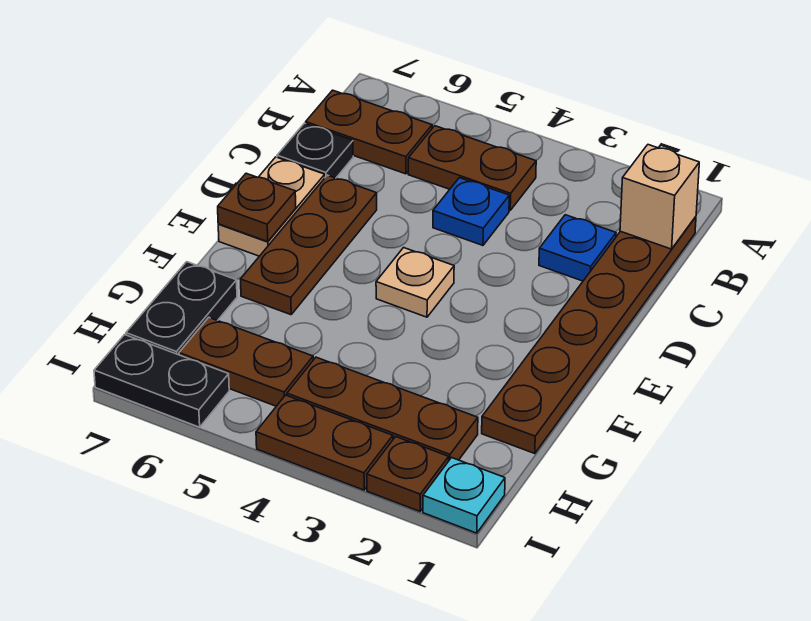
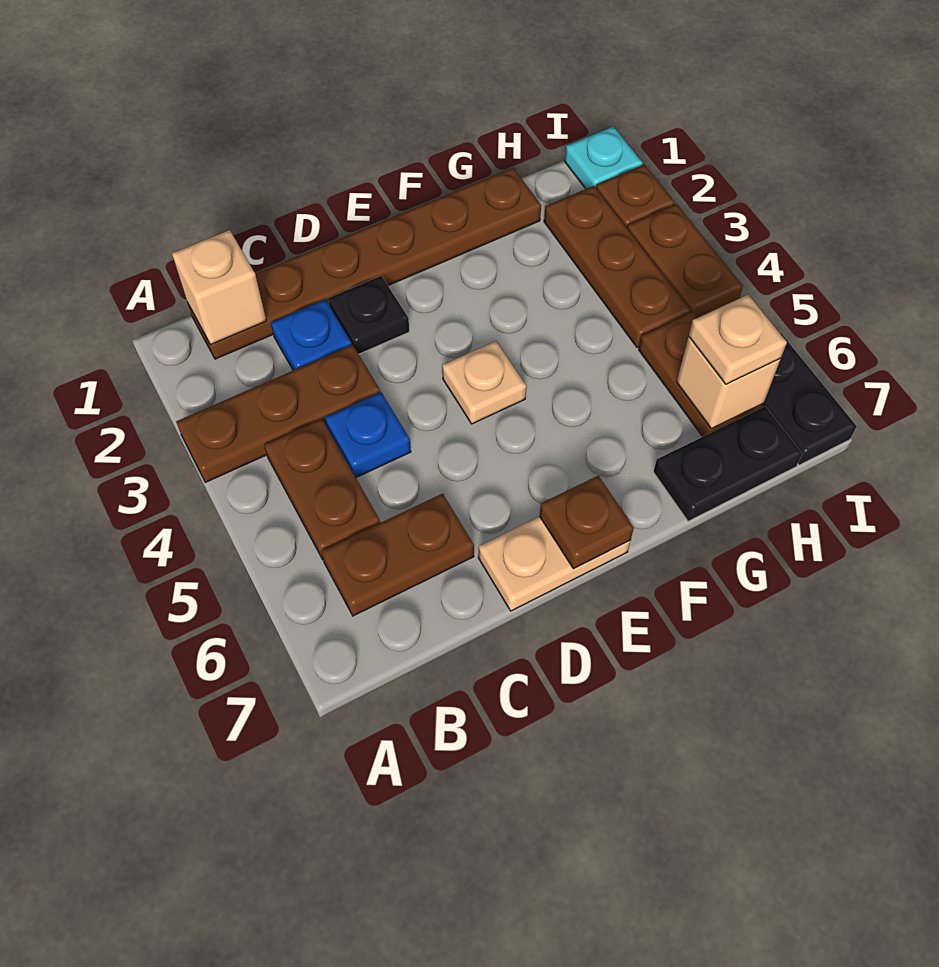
brown plate B6:B7 level 1 -> brown plate B6:C6 level 1
black plate C7 level 1 -> black plate D2 level 1
brown plate D6:F6 level 1 -> brown plate A3:C3 level 1
none -> tan brick H6 level 2
none -> tan plate H6 level 3

